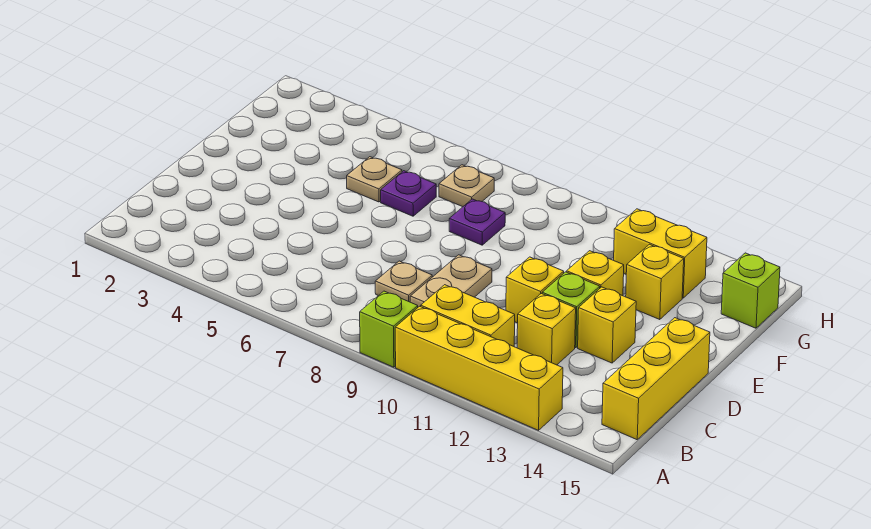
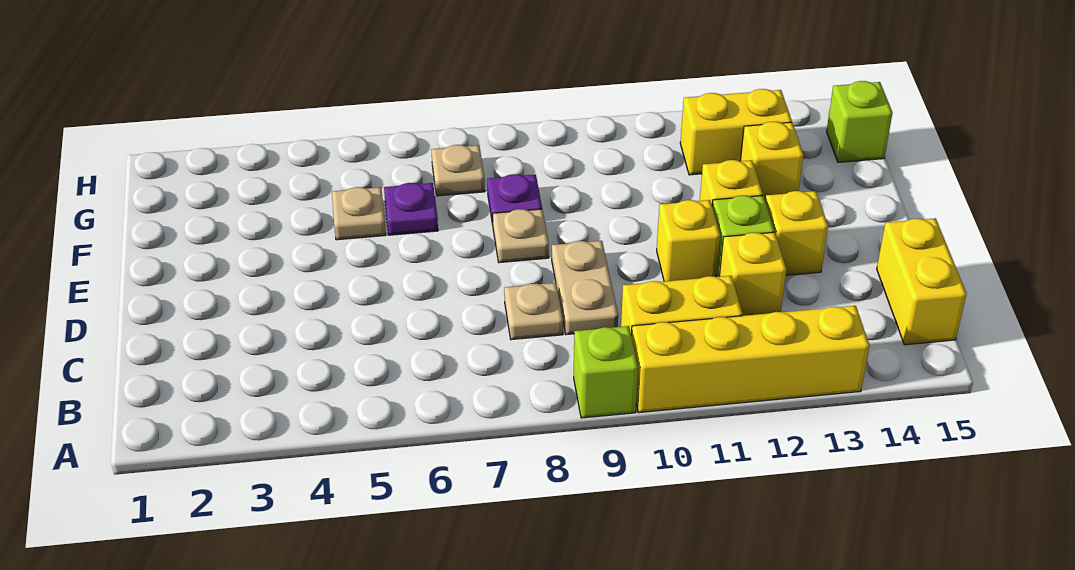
yellow brick B15:D15 level 1 -> yellow brick B15:C15 level 1
none -> tan plate E8 level 1

